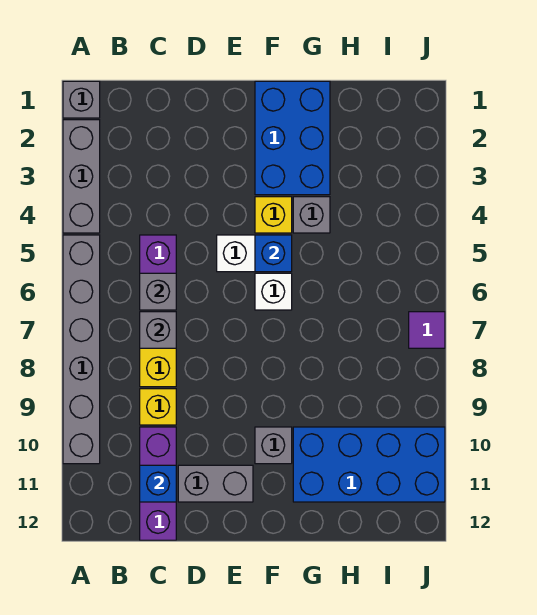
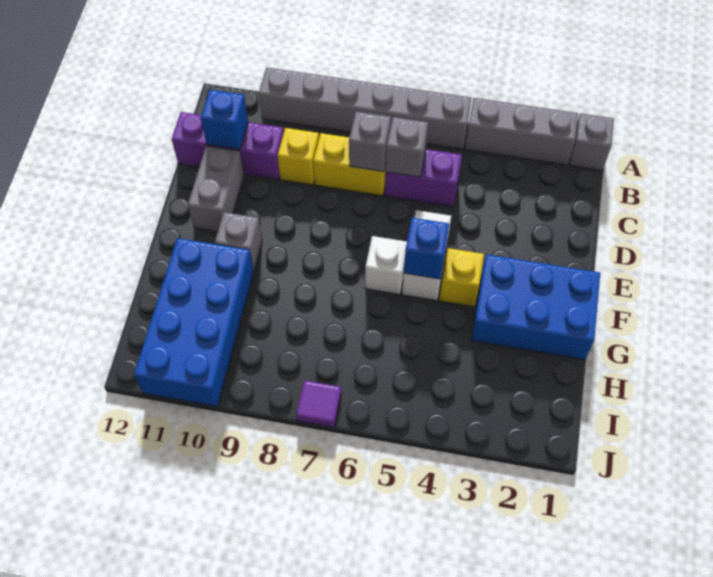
grey brick G4 level 1 -> none

